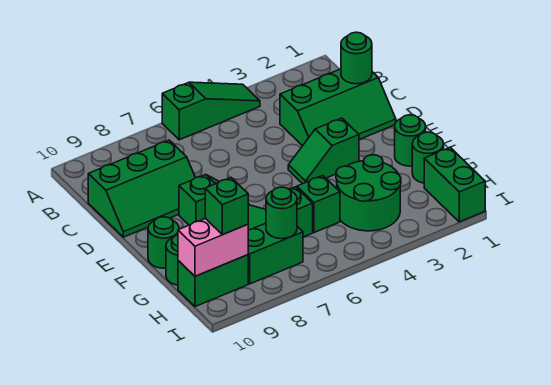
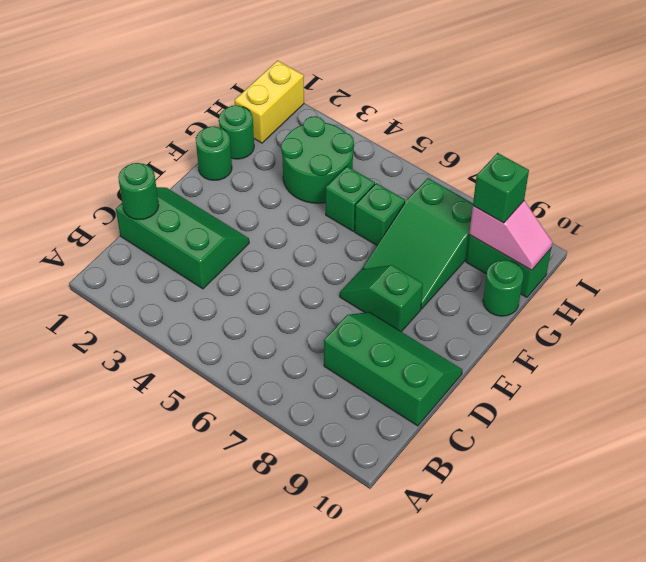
green slope A4:A6 level 1 top 6 -> none
green slope E3:E4 level 1 top 3 -> none
green round brick F10 level 1 -> none
green brick H1:I1 level 1 -> yellow brick H1:I1 level 1
green round brick H7 level 2 -> none
pink brick H9:H10 level 2 -> pink slope H9:H10 level 2 top 9

